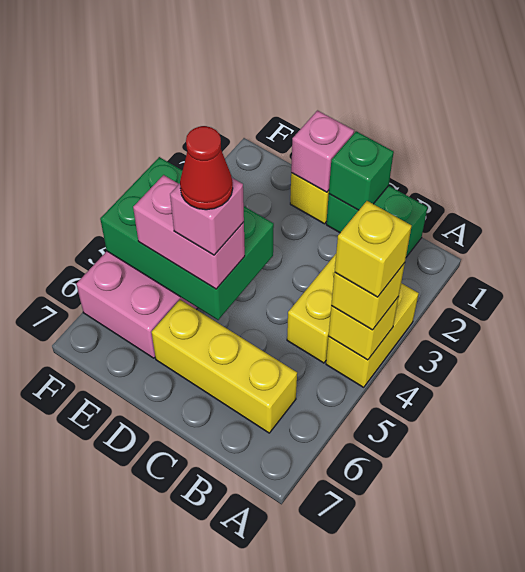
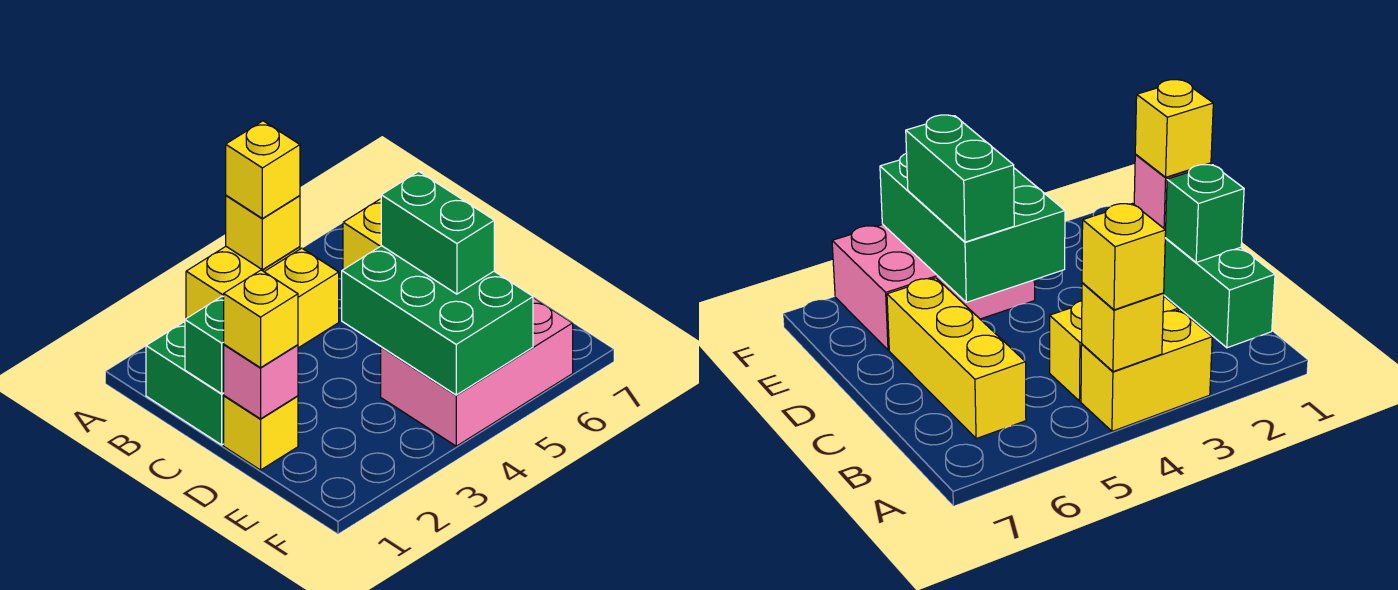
yellow brick A4 level 4 -> yellow brick D1 level 3
pink brick D5:E5 level 3 -> green brick D5:E5 level 3
pink brick D5 level 4 -> none
red cone D5 level 5 -> none

